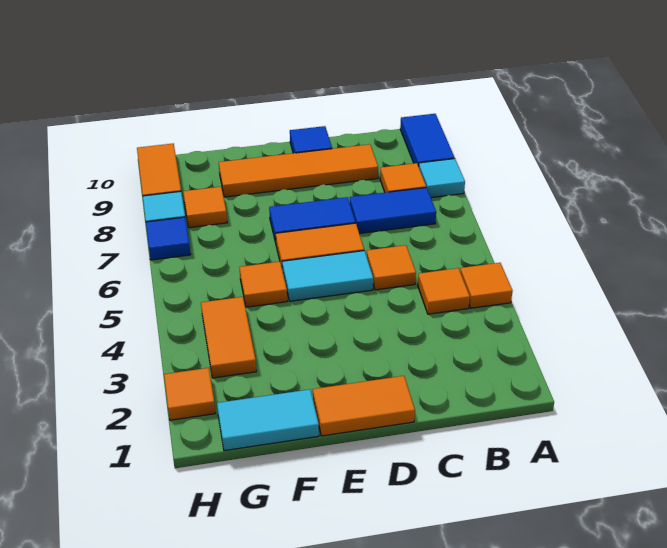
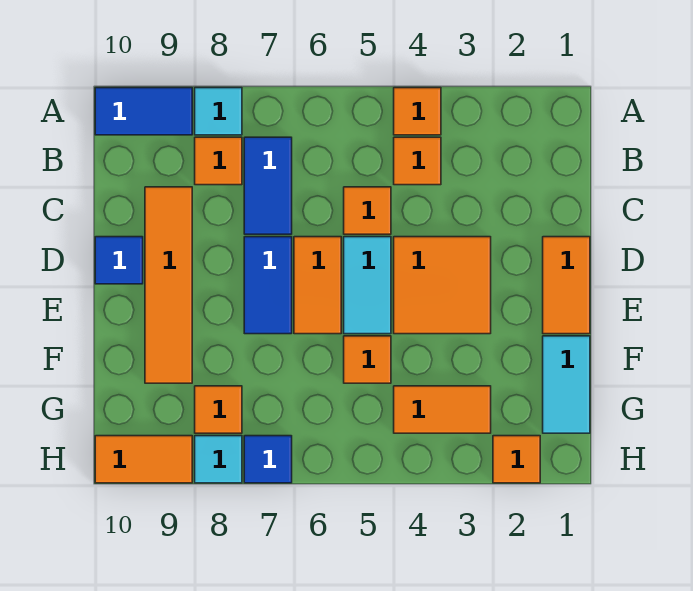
none -> orange tile D3:E4 level 1

